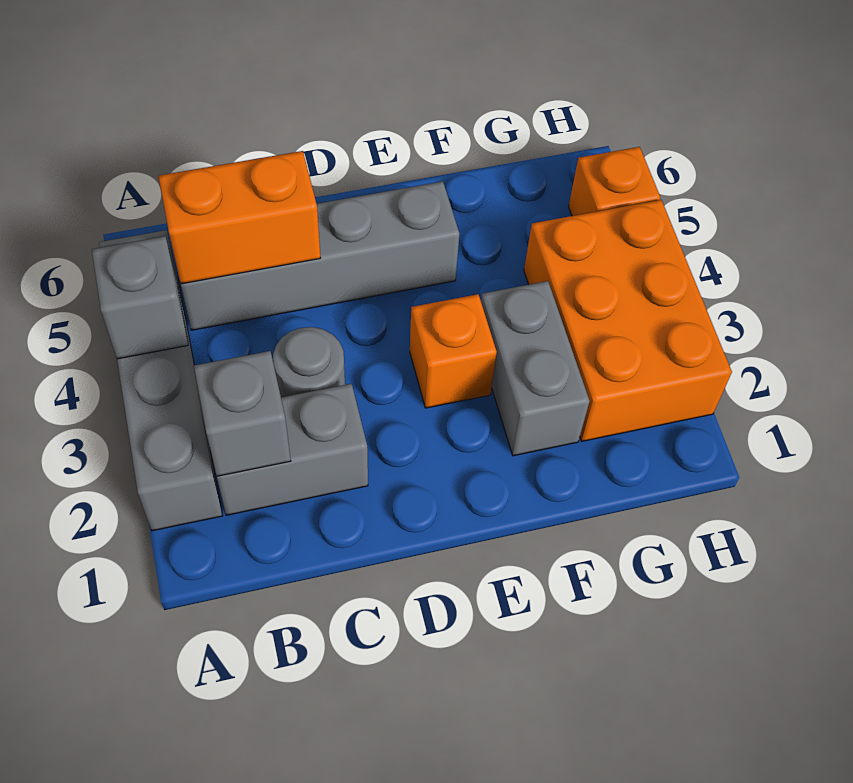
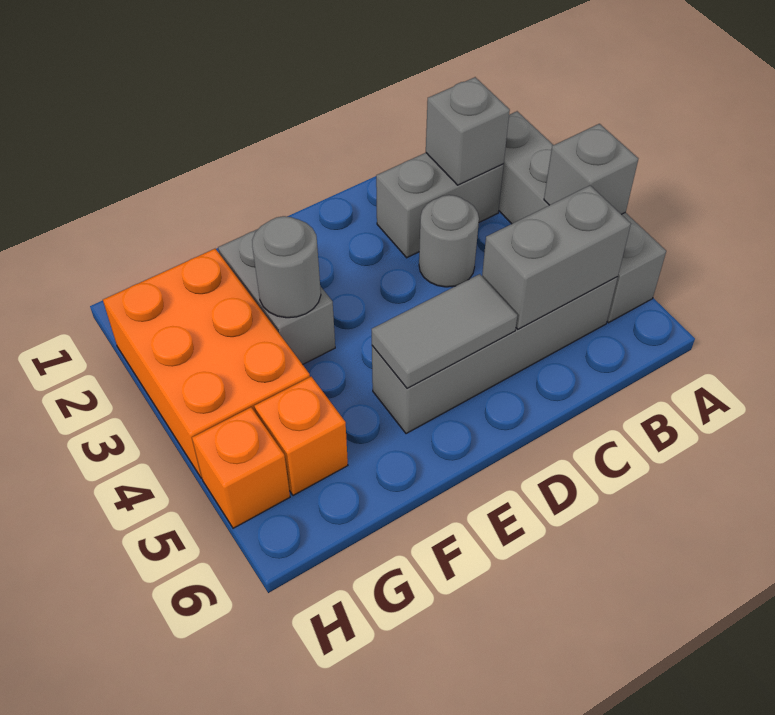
orange brick B5:C5 level 2 -> grey brick B5:C5 level 2
none -> grey tile D5:E5 level 2
orange brick E3 level 1 -> orange brick G5 level 1
none -> grey round brick F3 level 2

